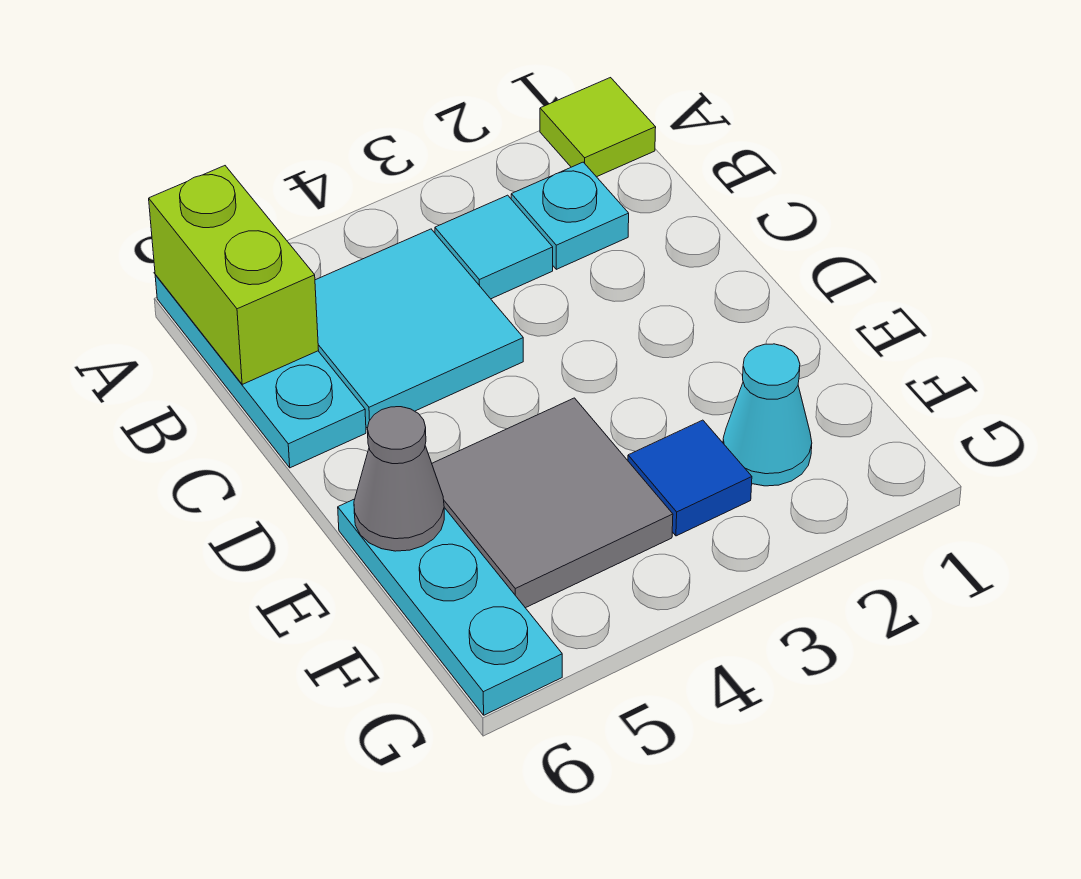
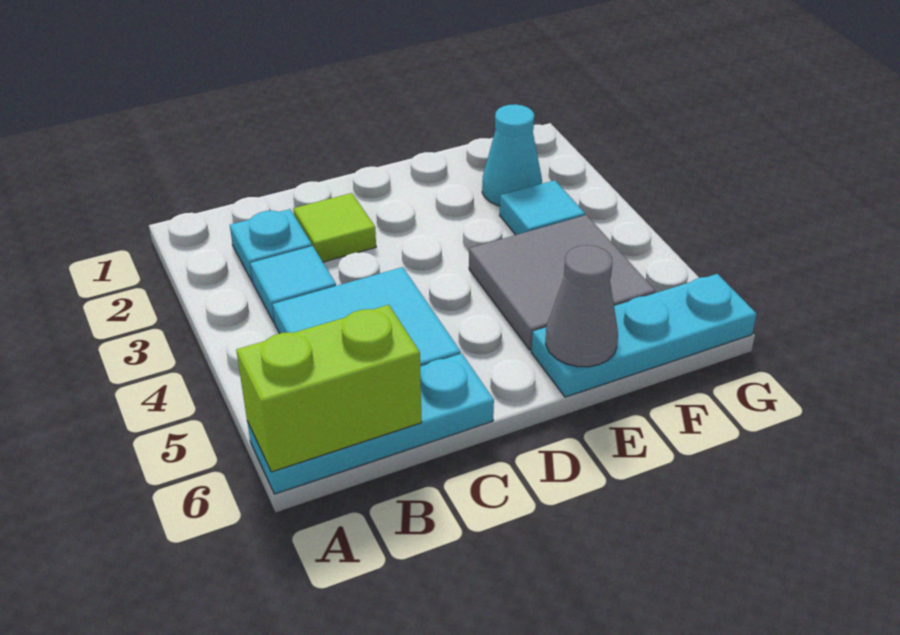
lime tile A1 level 1 -> lime tile C2 level 1
blue tile F3 level 1 -> cyan tile F3 level 1

